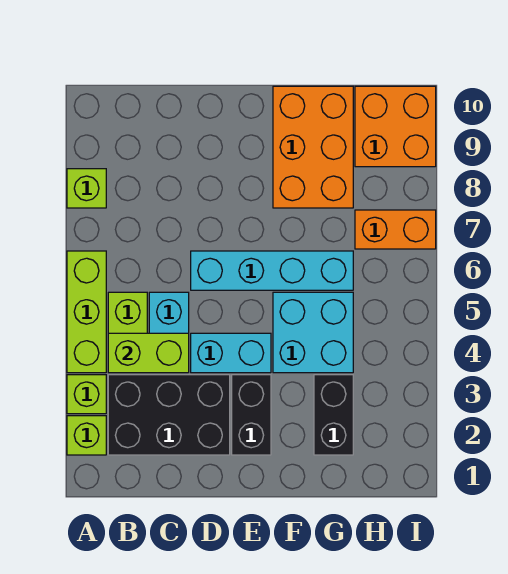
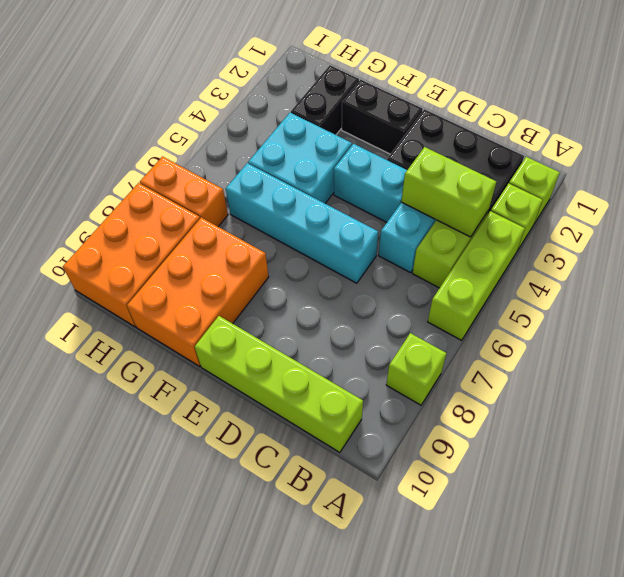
none -> lime brick B10:E10 level 1
black brick E2:E3 level 1 -> black brick E2:F2 level 1
orange brick H9:I10 level 1 -> orange brick H8:I10 level 1

